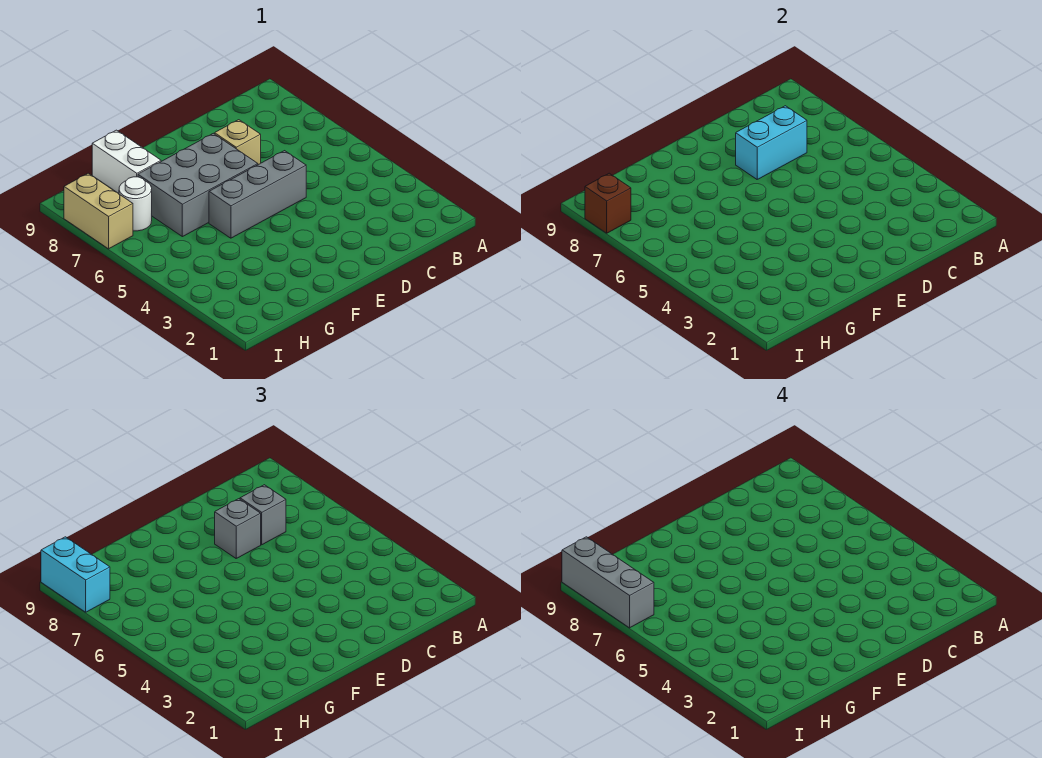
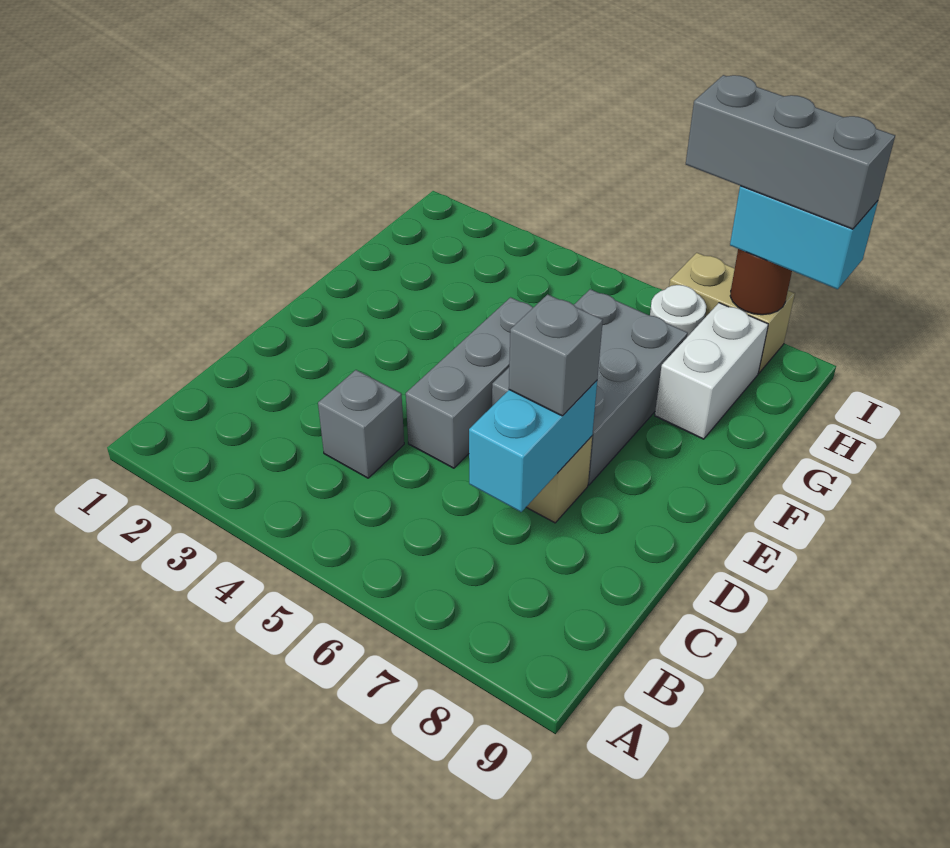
grey brick C7 level 3 -> grey brick C4 level 1
white brick G8:G9 level 1 -> white brick G8:H8 level 1
brown brick I8 level 2 -> brown round brick I8 level 2

